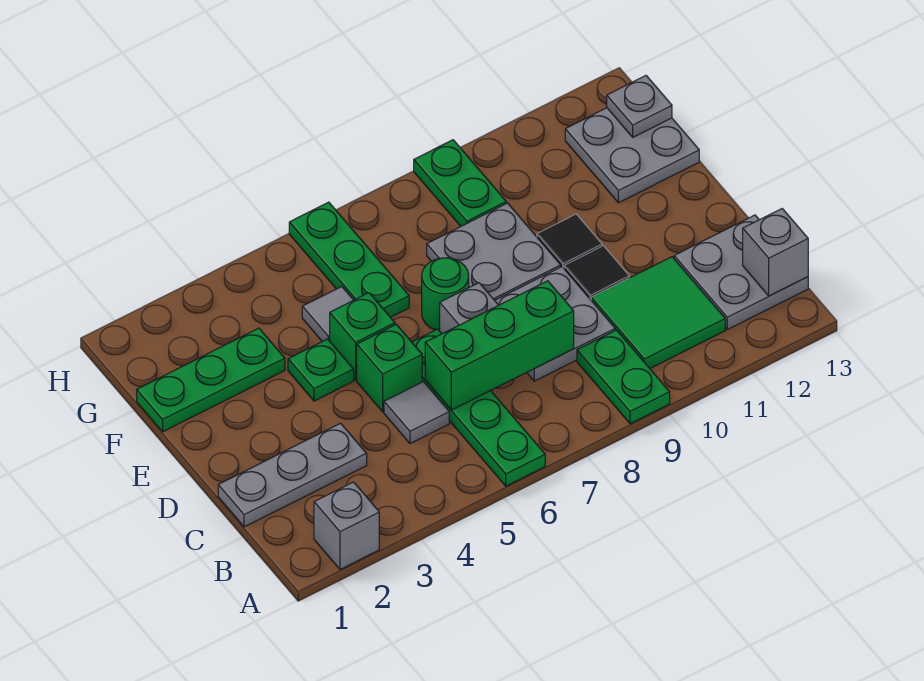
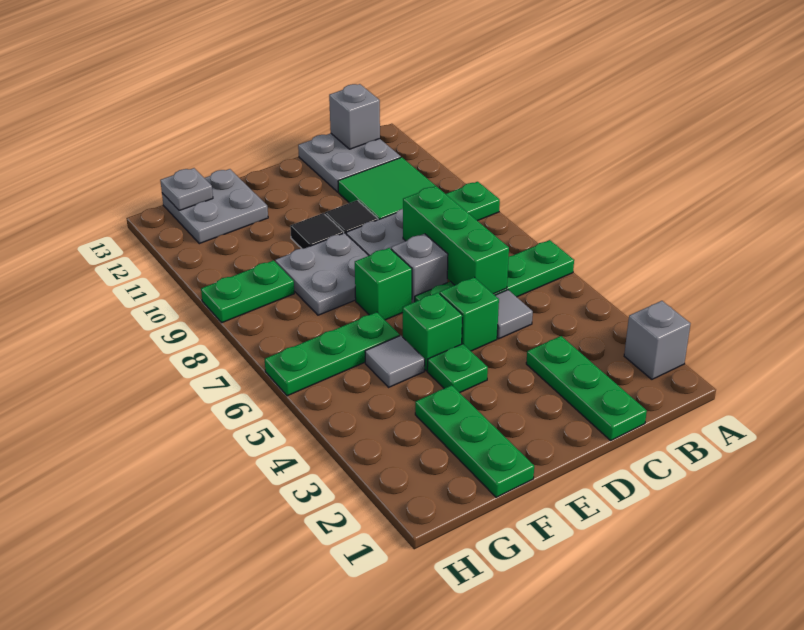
grey plate C1:C3 level 1 -> green plate C1:C3 level 1
green round brick E7 level 1 -> green brick E7 level 1

